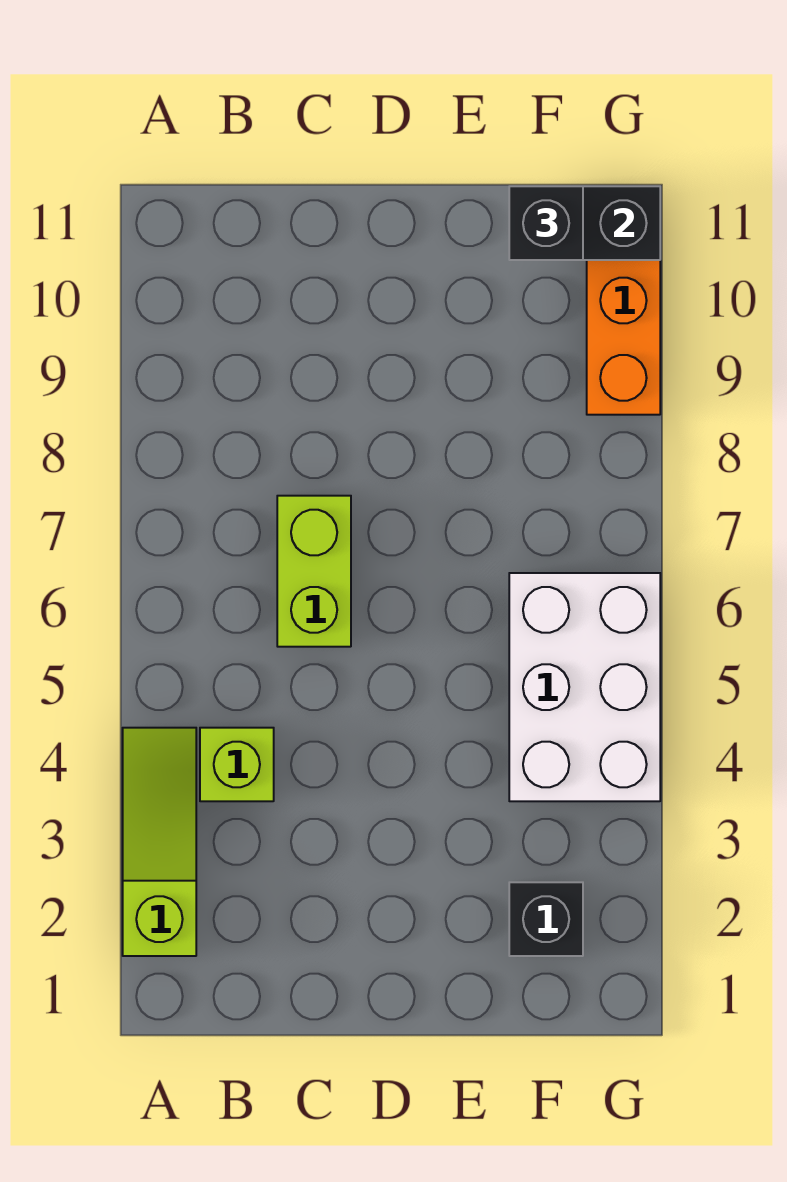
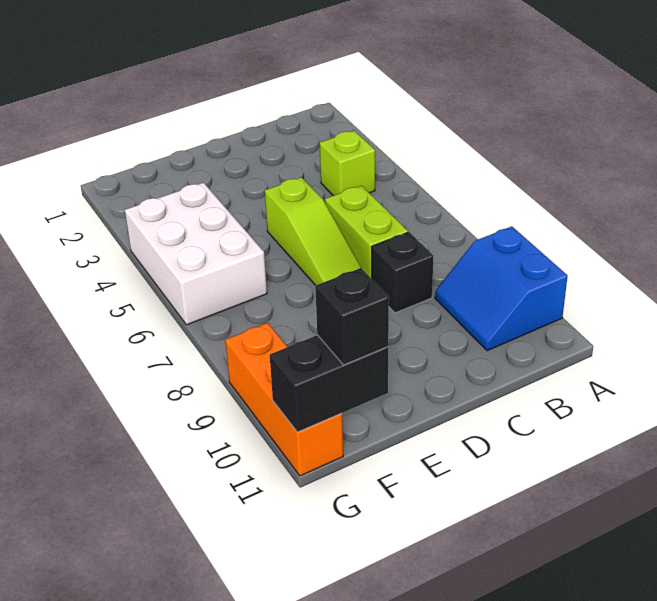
lime slope A2:A4 level 1 top 2 -> lime slope D5:D7 level 1 top 5
none -> blue slope A9:B10 level 1 top A
black brick F2 level 1 -> black brick C8 level 1

